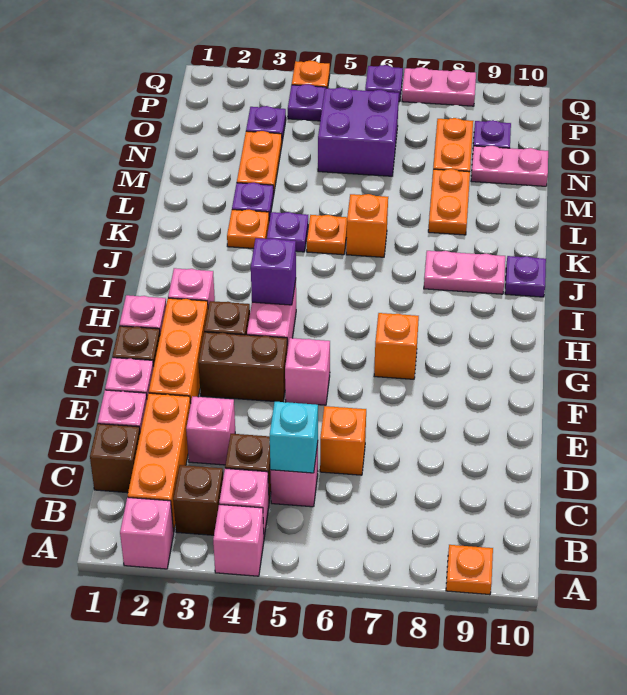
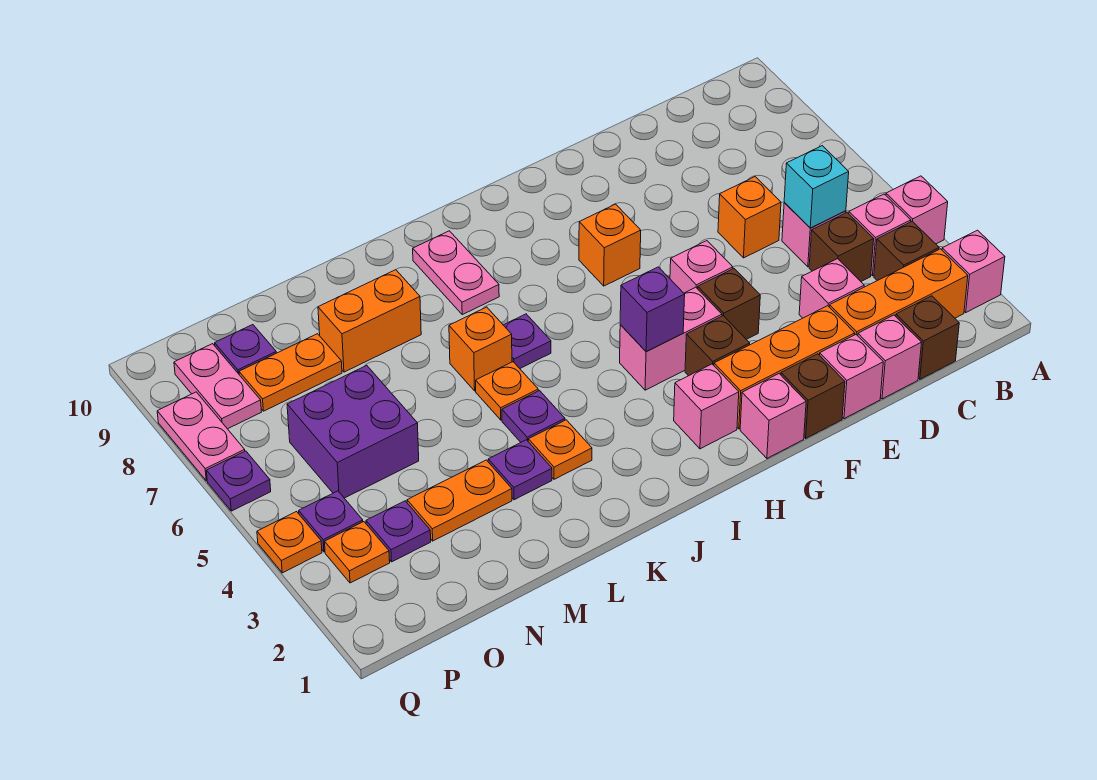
orange plate A9 level 1 -> orange plate P3 level 1
brown brick F3:F4 level 1 -> brown brick F4 level 1
purple plate J10 level 1 -> purple plate J6 level 1
orange plate L8:M8 level 1 -> orange brick L8:M8 level 1
pink plate N9:N10 level 1 -> pink plate P8:P9 level 1

